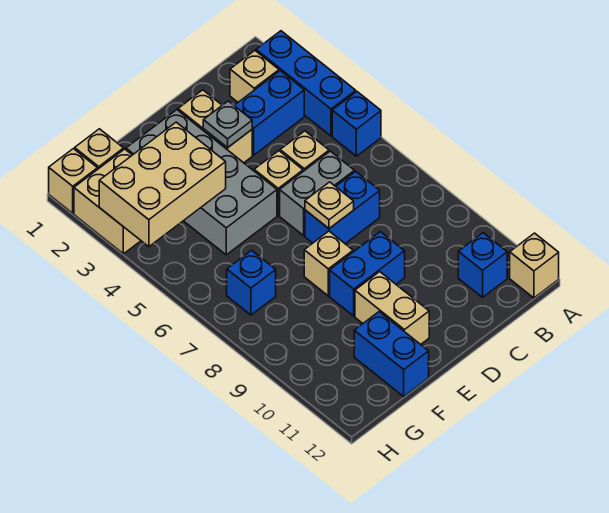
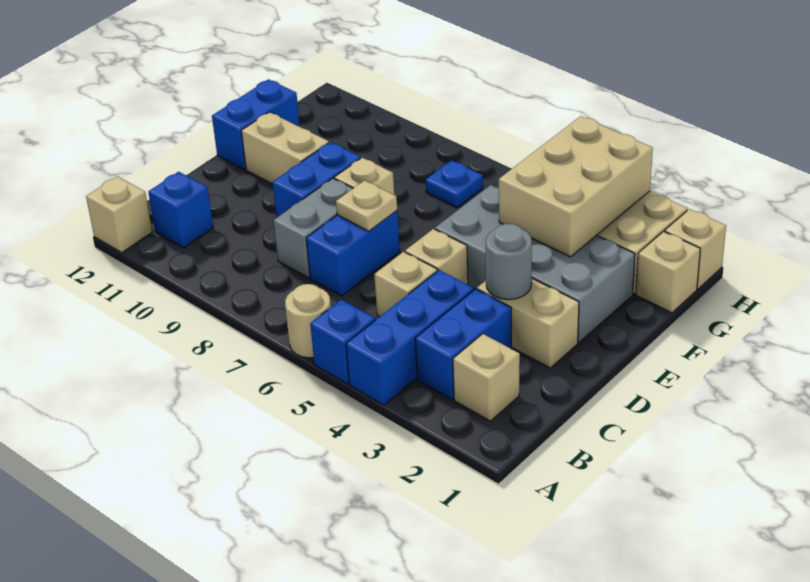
blue brick A2:A4 level 1 -> blue brick A4:C4 level 1
none -> tan round brick A6 level 1
grey brick C6:D6 level 1 -> grey brick C8:D8 level 1
grey plate D3 level 2 -> grey round brick D3 level 2
blue brick F11:F12 level 1 -> blue brick E12:F12 level 1
blue brick G7 level 1 -> blue plate G7 level 1

